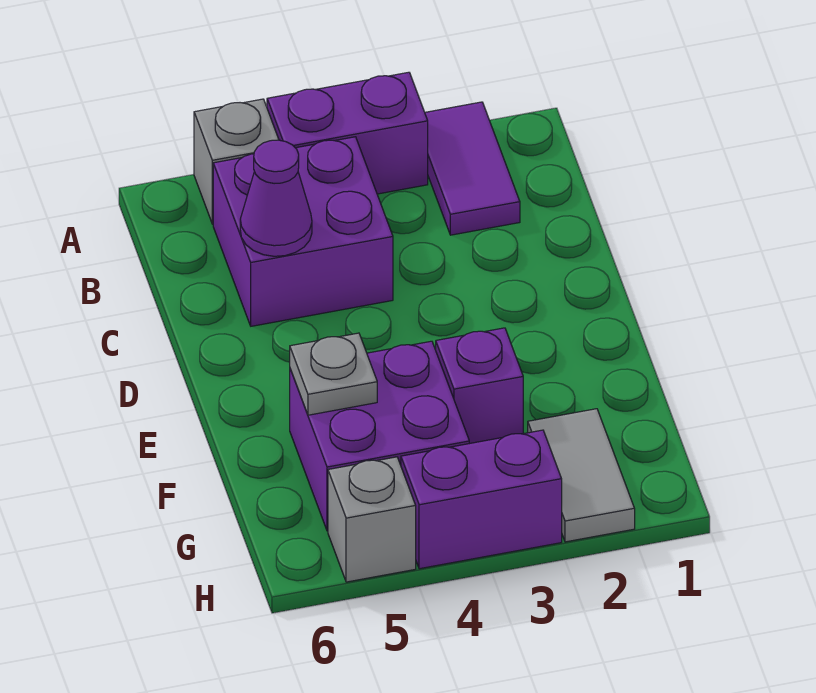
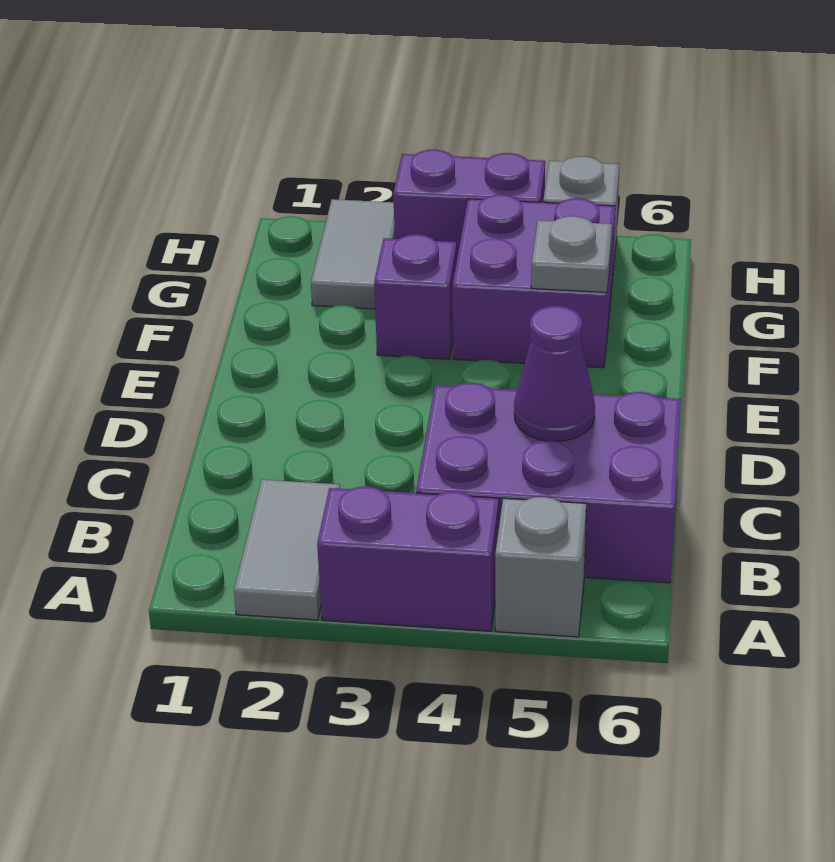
purple tile A2:B2 level 1 -> grey tile A2:B2 level 1
purple brick B4:C5 level 1 -> purple brick B4:C6 level 1

